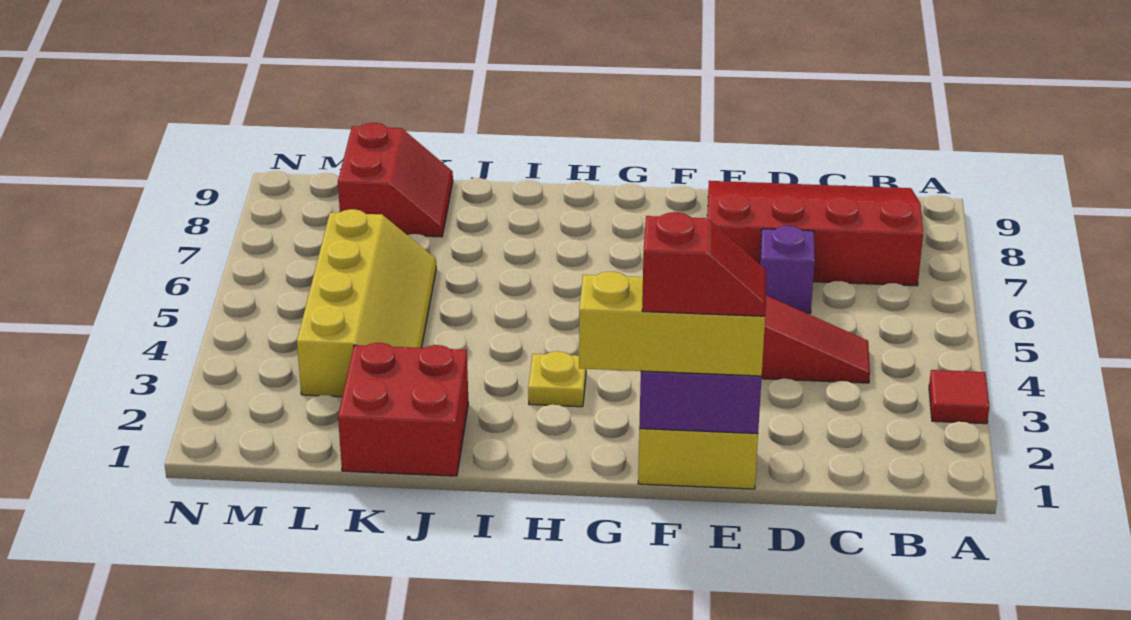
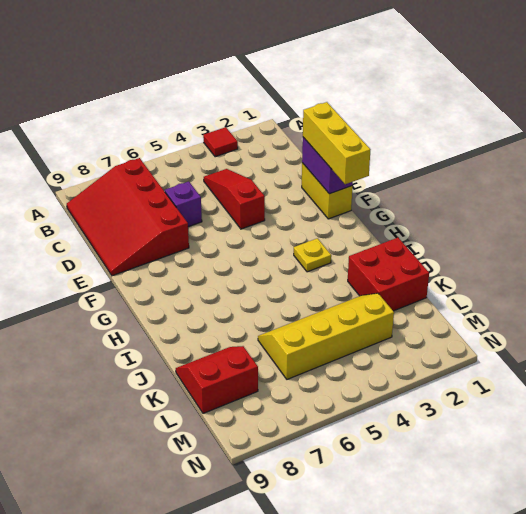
red slope E1:F1 level 4 top F -> none

